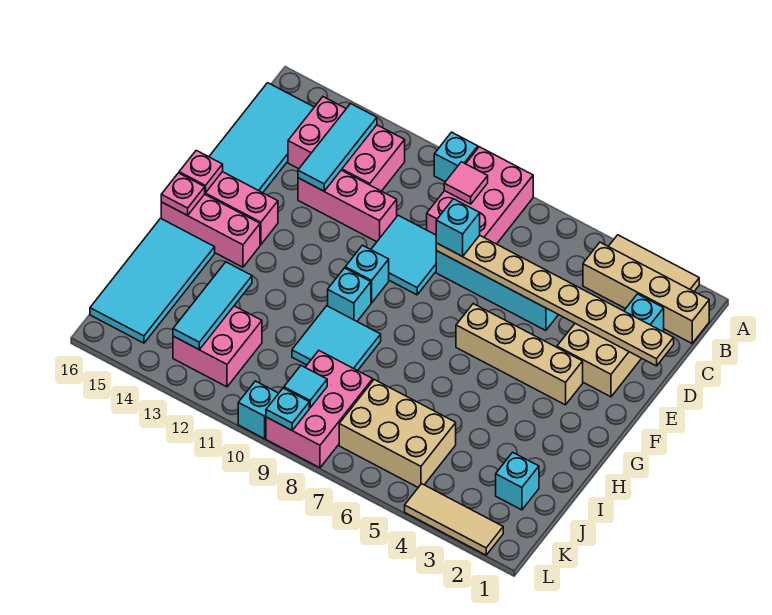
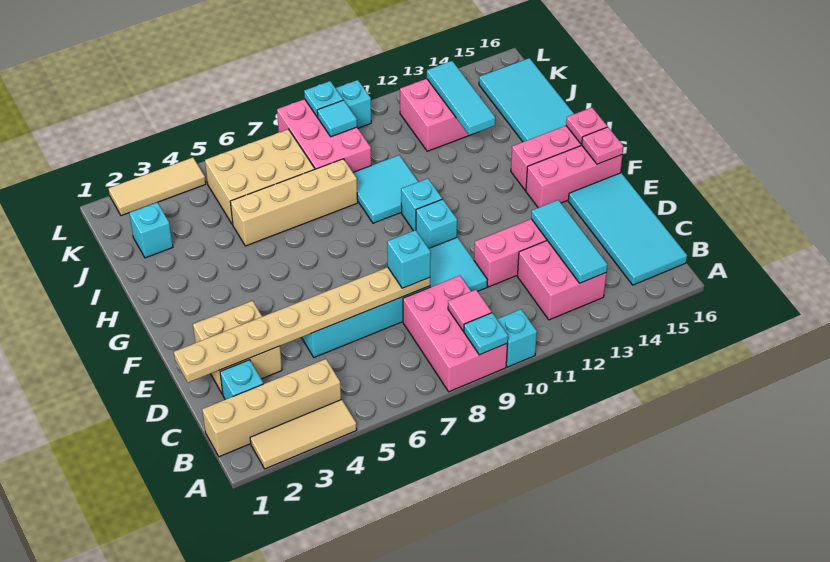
none -> cyan plate A9 level 2
pink brick B12:C14 level 1 -> pink brick B12:C13 level 1
tan brick F3:F6 level 1 -> tan brick I5:I8 level 1

